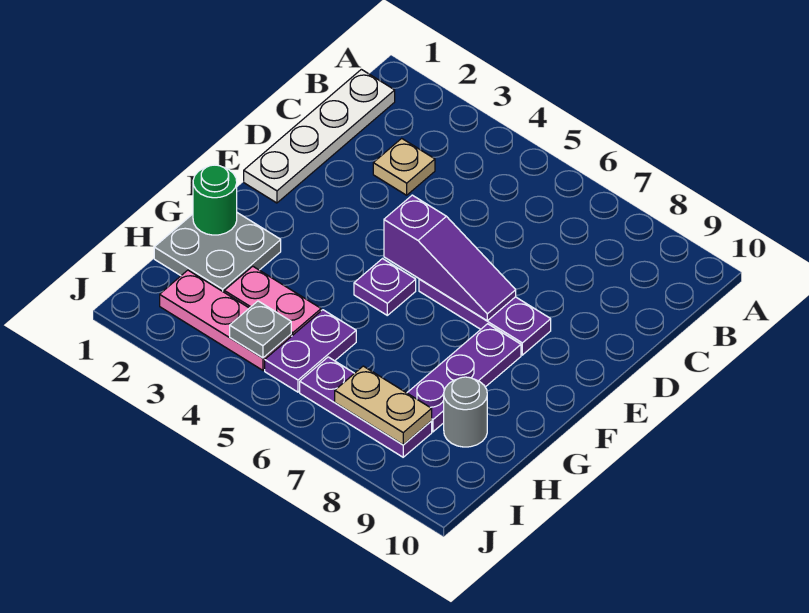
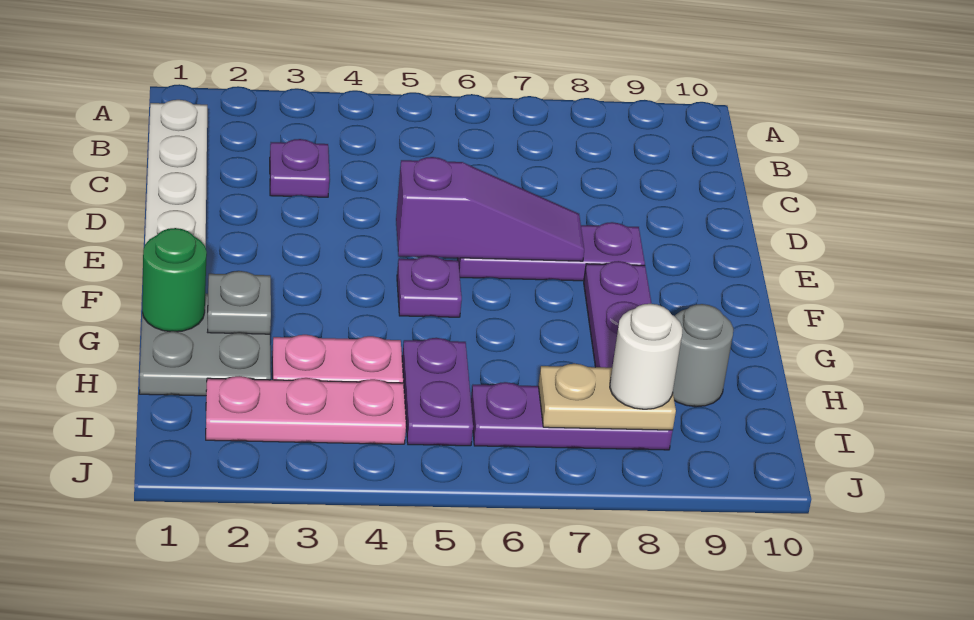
tan plate C3 level 1 -> purple plate C3 level 1
grey plate I4 level 2 -> grey plate G2 level 2
none -> white round brick I8 level 3

